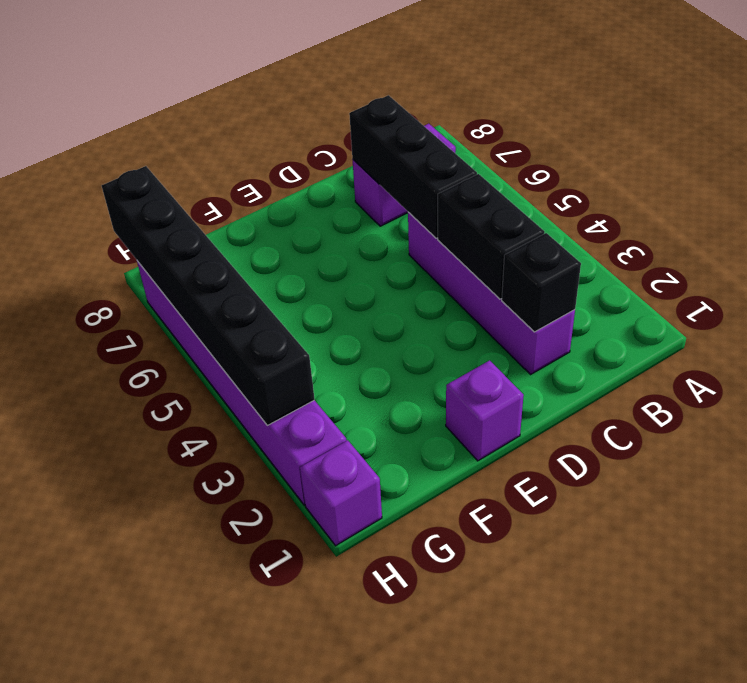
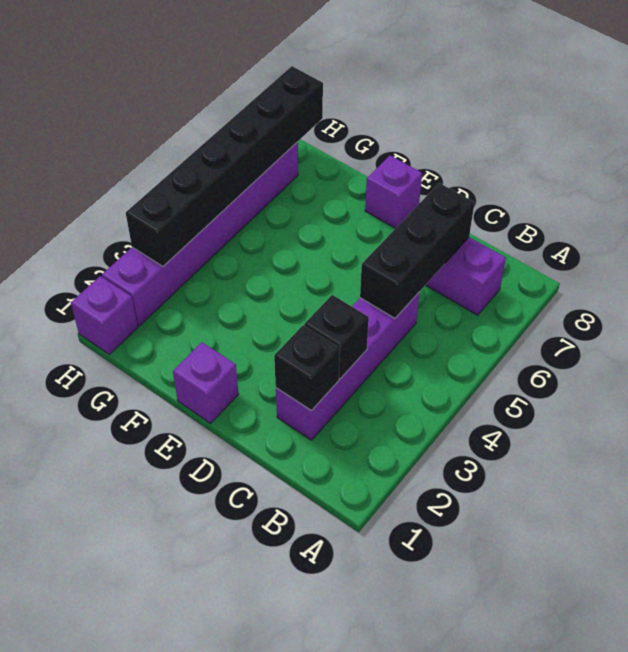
black brick C3:C4 level 2 -> black brick C3 level 2
none -> purple brick E8 level 1

